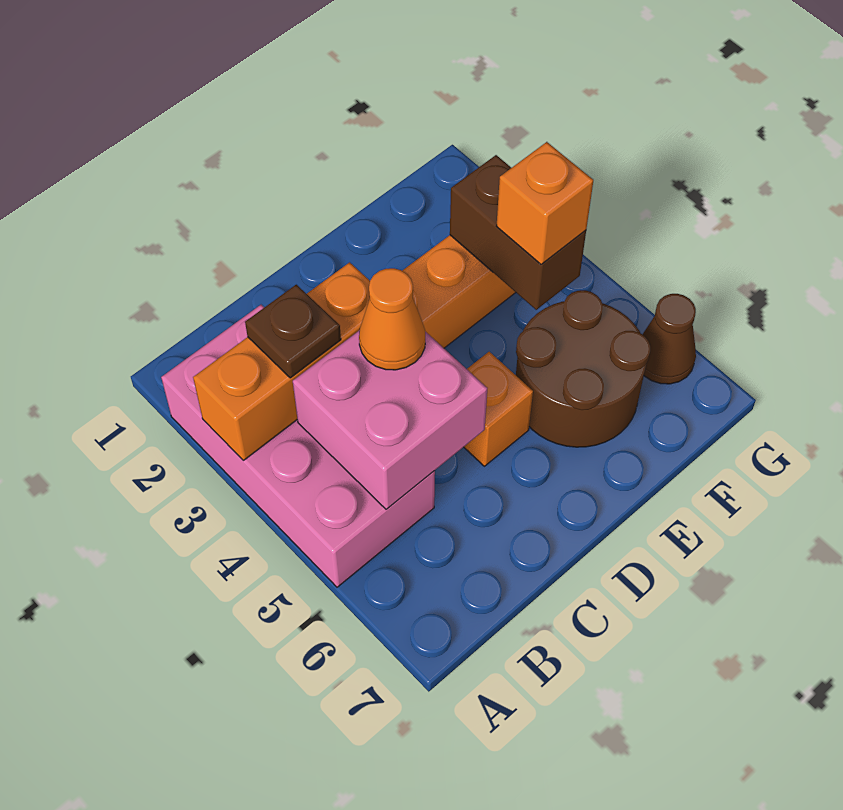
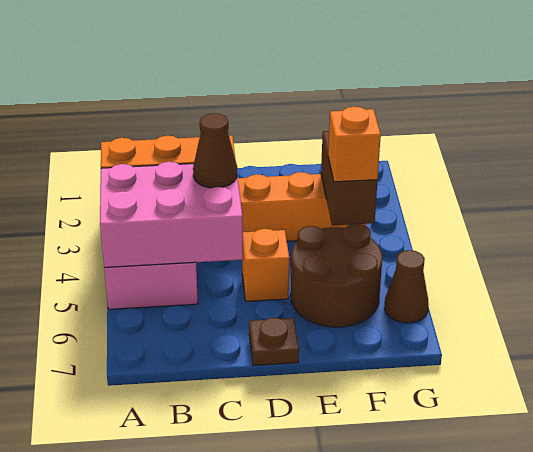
brown plate B3 level 3 -> brown plate D7 level 1
pink brick B4:C5 level 2 -> pink brick A4:C5 level 2
orange cone C4 level 3 -> brown cone C4 level 3

